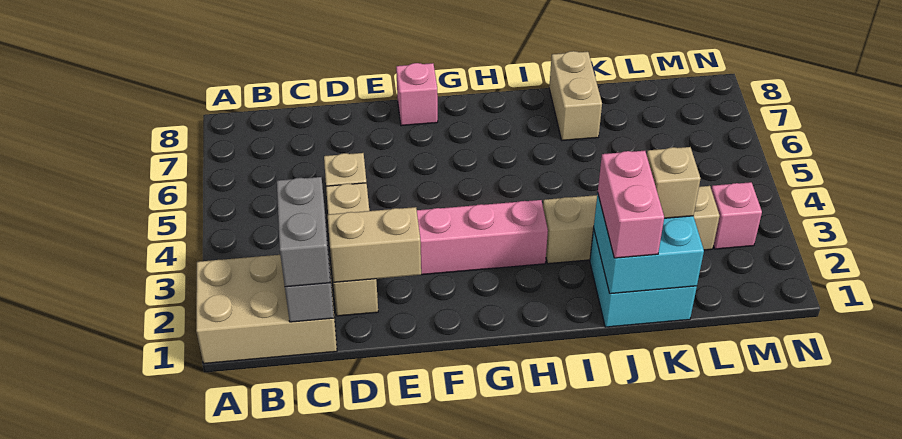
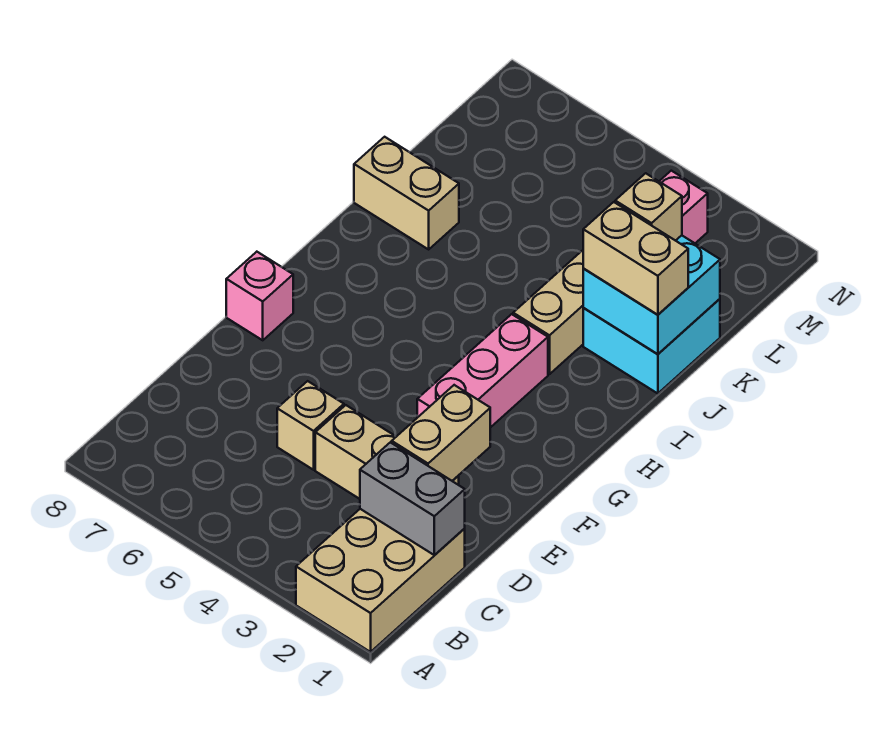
grey brick C1:C2 level 3 -> none
pink brick J1:J2 level 3 -> tan brick J1:J2 level 3

